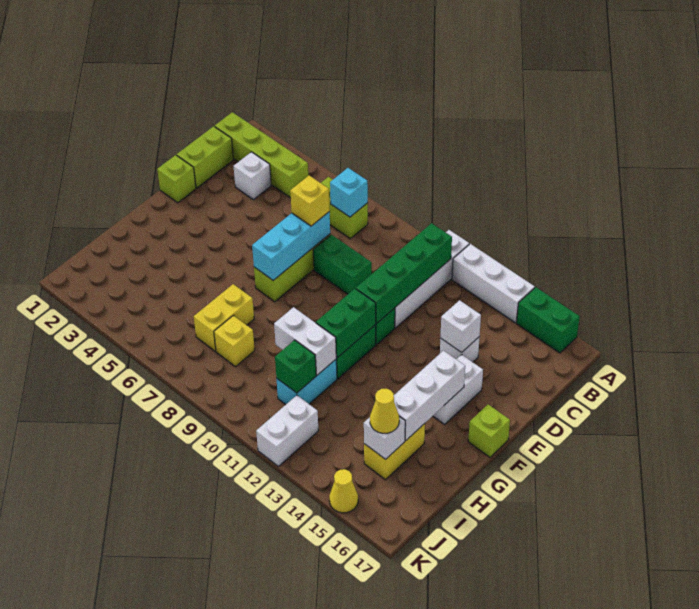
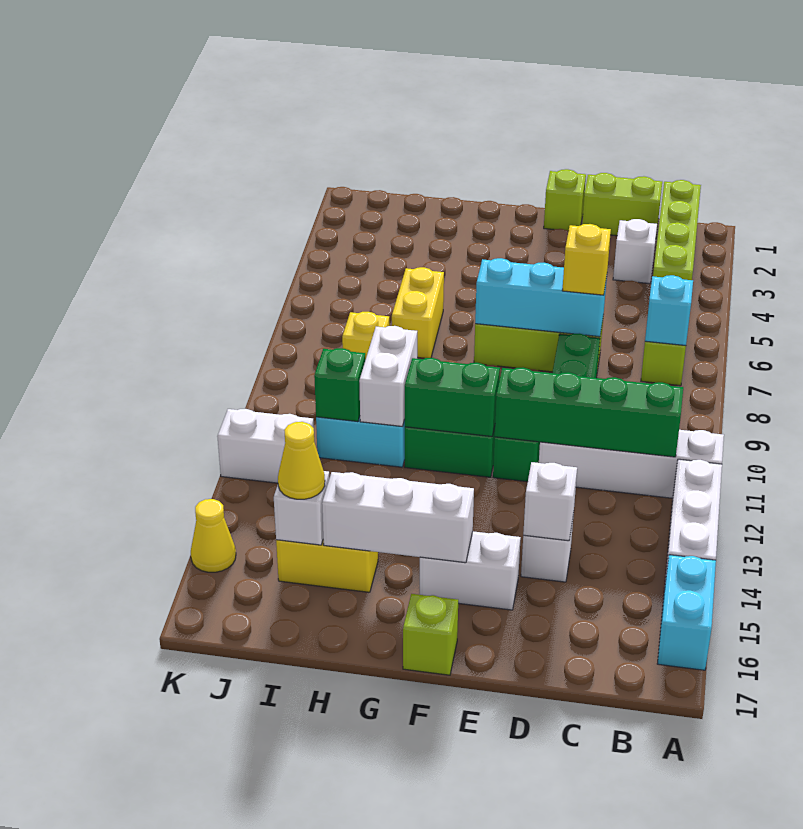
green brick A15:A16 level 1 -> cyan brick A15:A16 level 1
yellow brick H7:I7 level 1 -> yellow brick H6:H7 level 1

